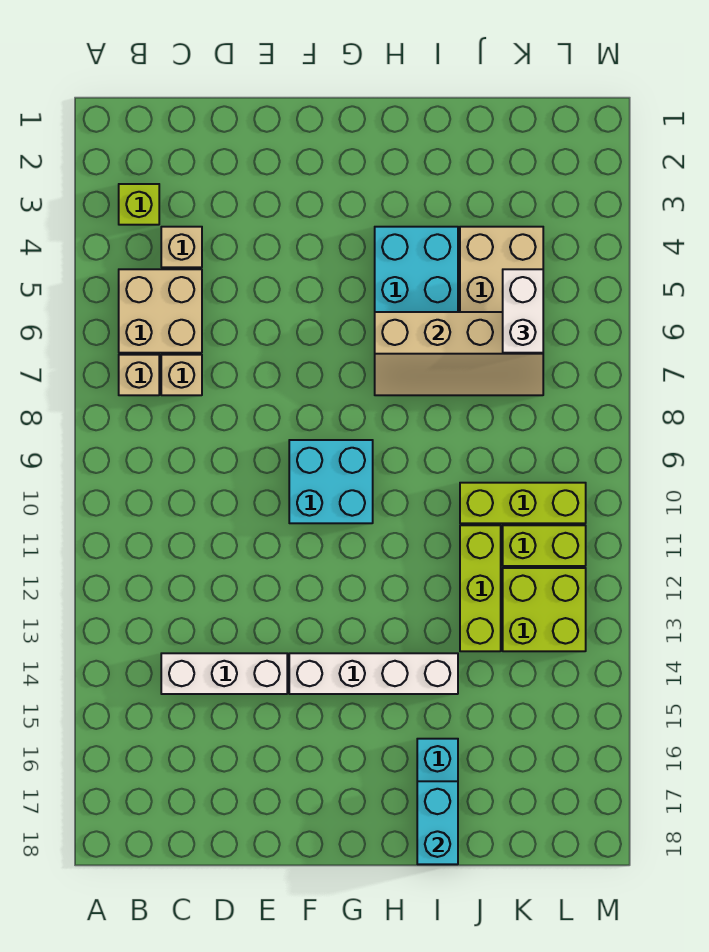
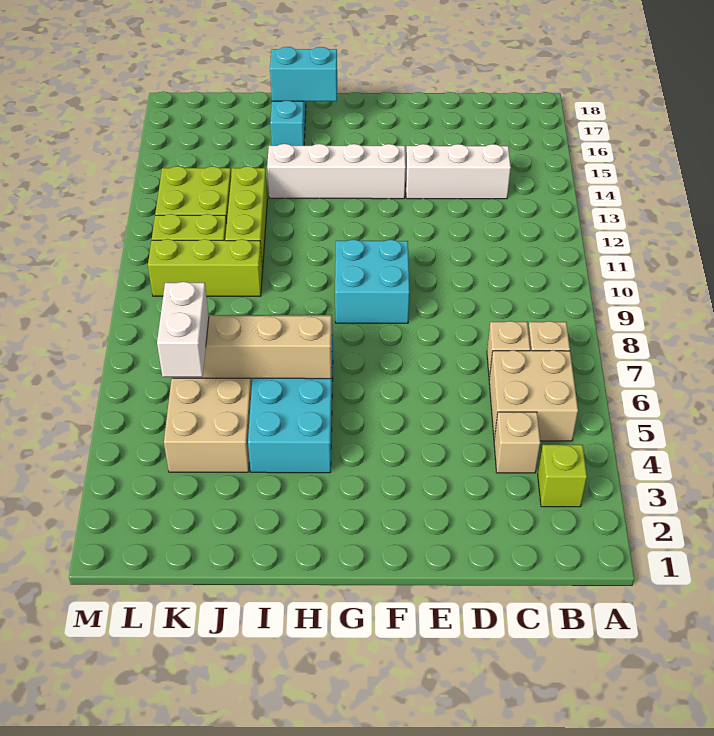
cyan brick I17:I18 level 2 -> cyan brick H17:I17 level 2

